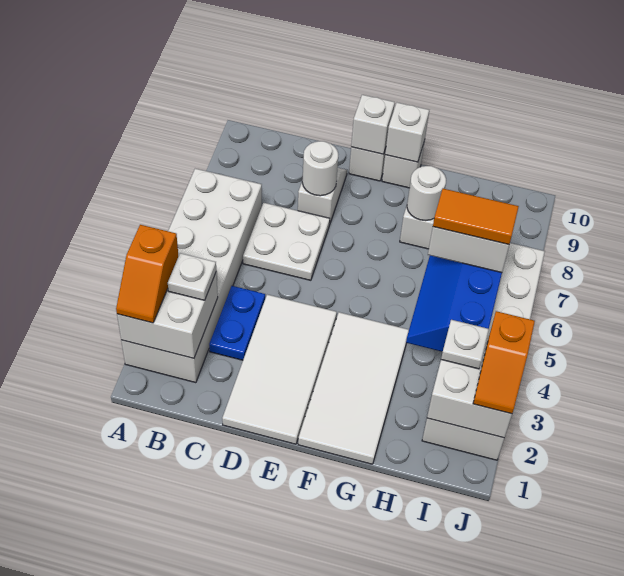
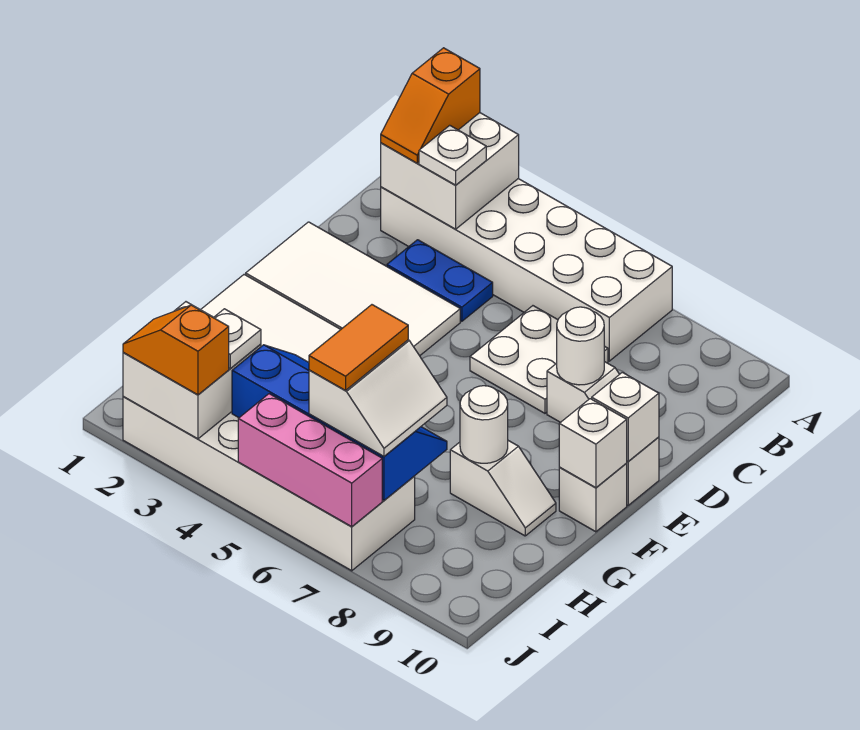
orange slope A2:A3 level 3 top 3 -> orange slope A2:B2 level 3 top A
none -> pink brick J5:J7 level 2

